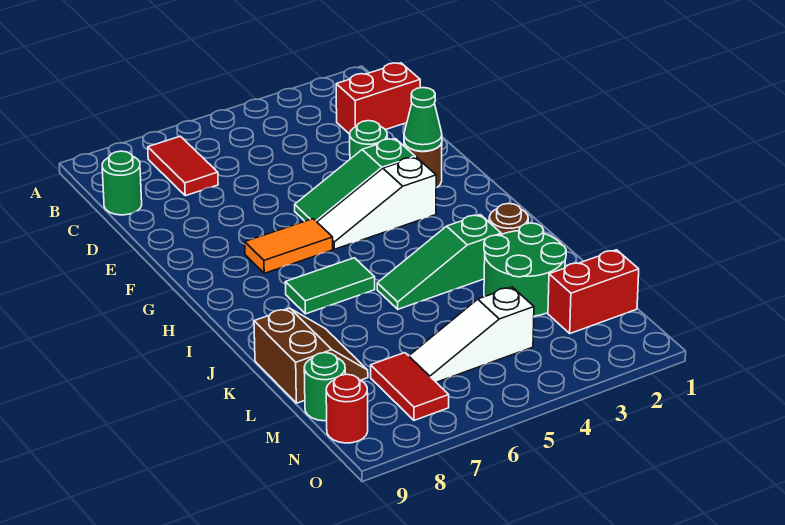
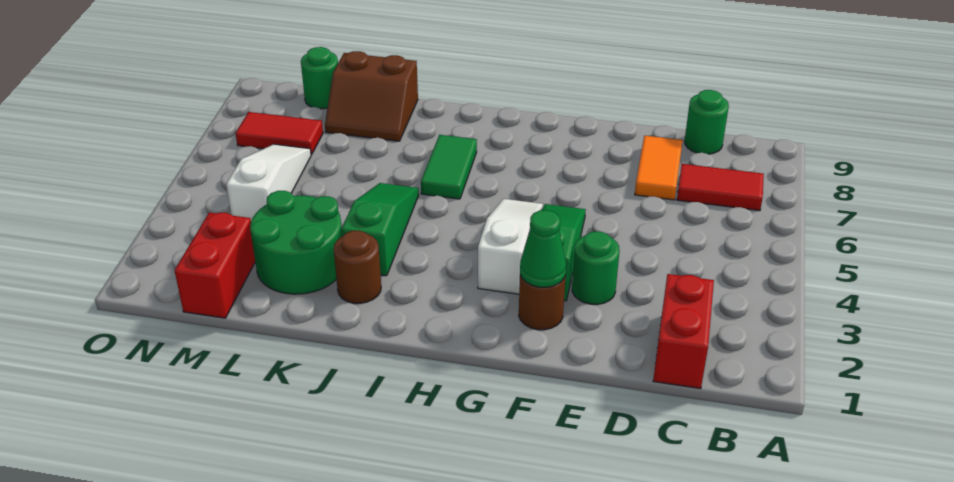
orange tile G6:G7 level 1 -> orange tile D7:D8 level 1
red round brick N9 level 1 -> none

